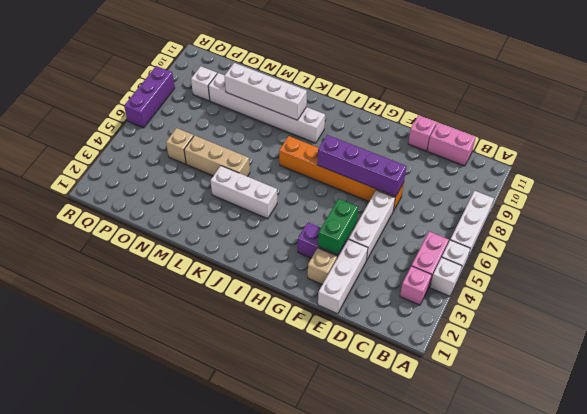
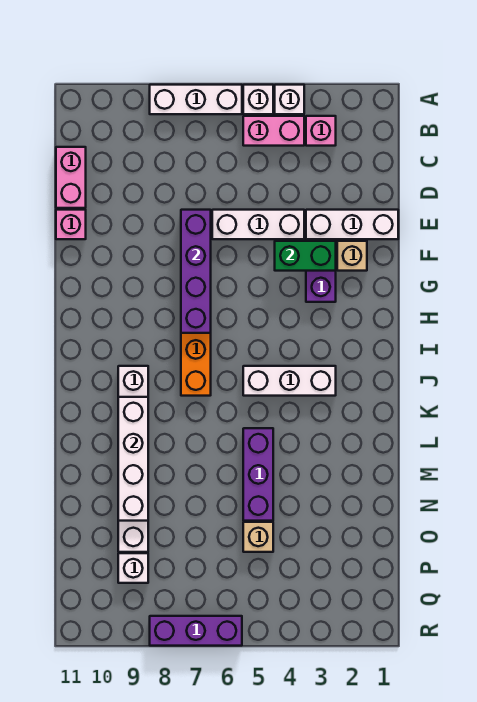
white brick J4:L4 level 1 -> white brick J3:J5 level 1
tan brick L5:N5 level 1 -> purple brick L5:N5 level 1

